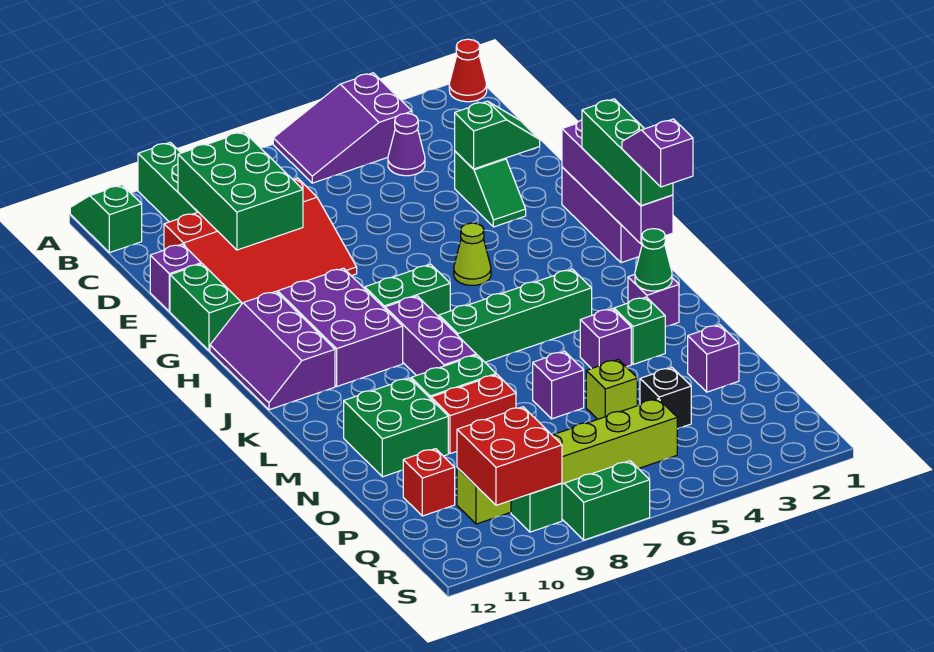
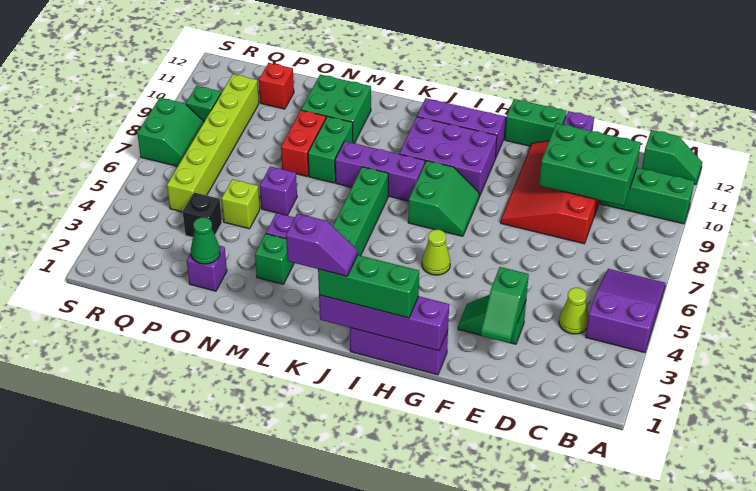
red cone A1 level 1 -> none
purple cone C4 level 1 -> lime cone C4 level 1
purple brick L2 level 1 -> none
green cone L2 level 2 -> green cone O2 level 2
red brick Q9:R10 level 2 -> none

